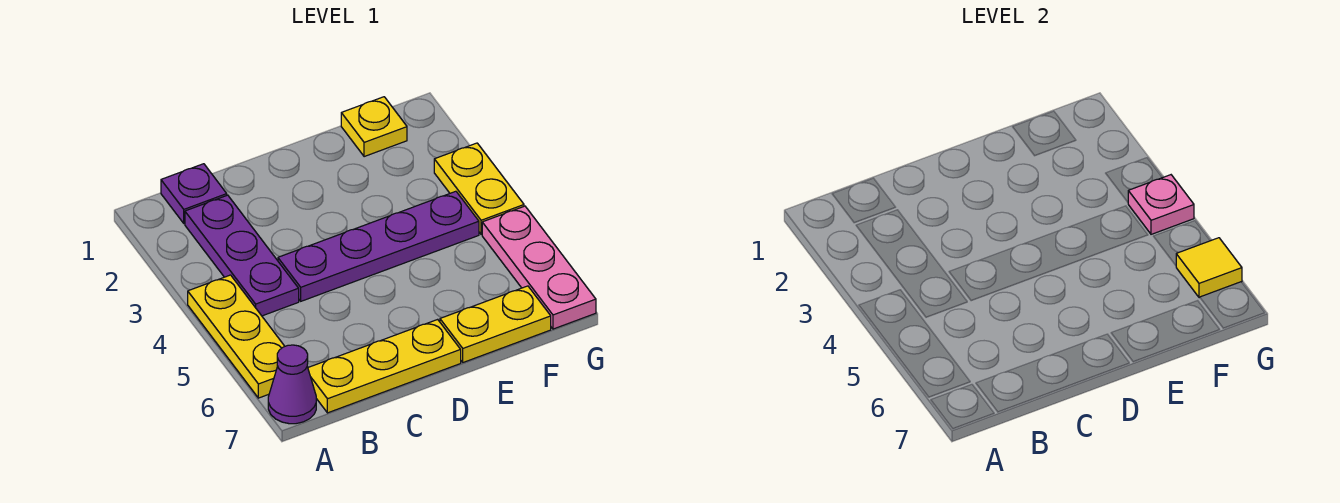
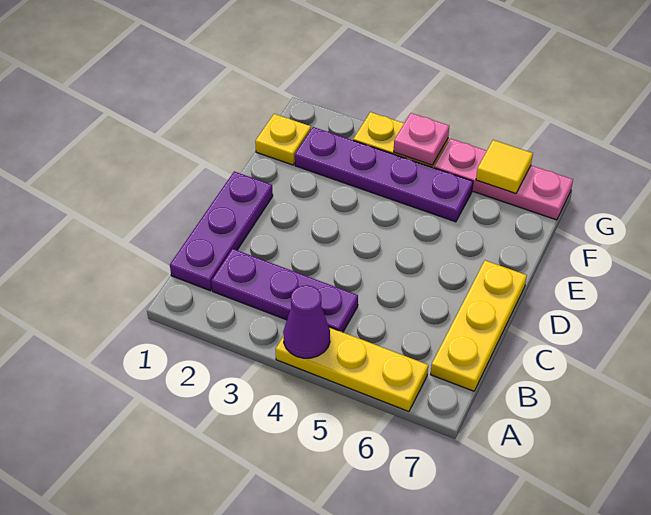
purple cone A7 level 1 -> purple cone A4 level 2
purple plate B1 level 1 -> purple plate B1:D1 level 1
purple plate C4:F4 level 1 -> purple plate F2:F5 level 1
yellow plate E7:F7 level 1 -> none

